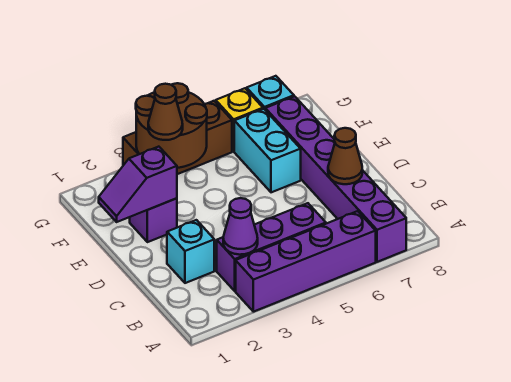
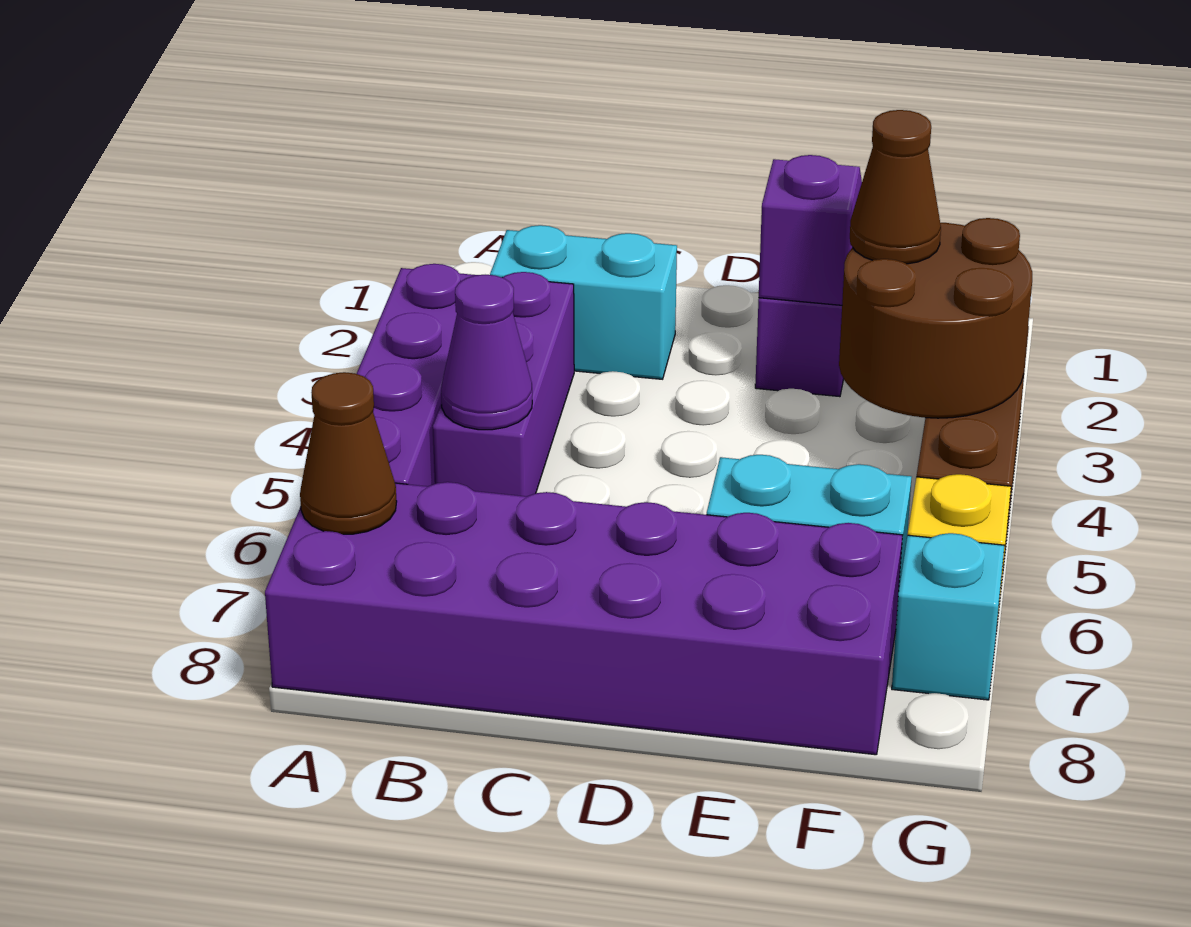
purple brick A7:F7 level 1 -> purple brick A7:F8 level 1
purple cone B3 level 2 -> purple cone B5 level 2
cyan brick C2 level 1 -> cyan brick B2:C2 level 1
brown cone C7 level 2 -> brown cone A7 level 2

